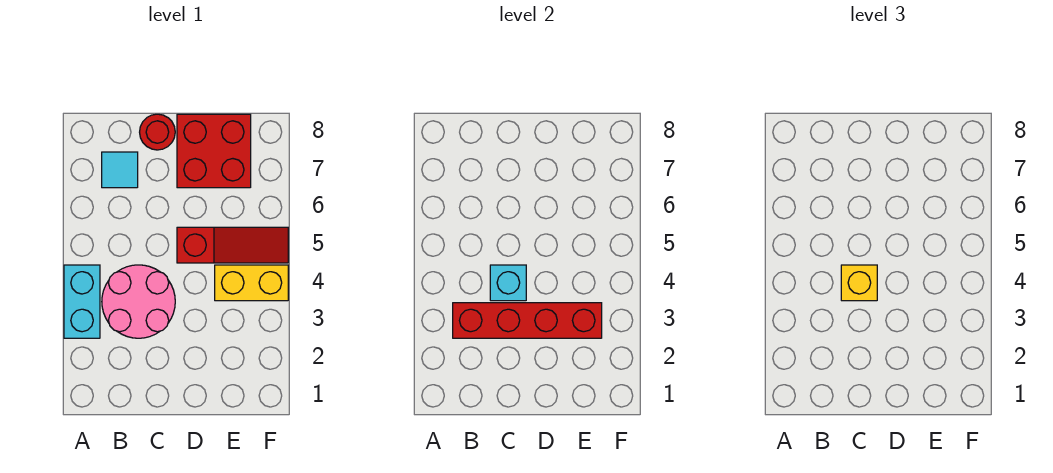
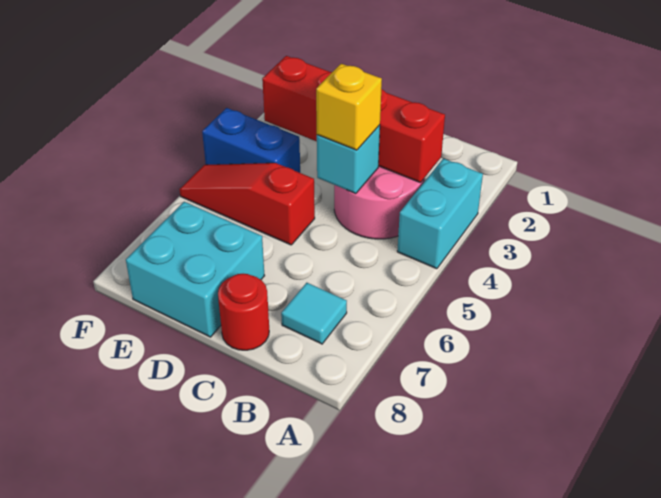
red brick D7:E8 level 1 -> cyan brick D7:E8 level 1
yellow brick E4:F4 level 1 -> blue brick E4:F4 level 1

